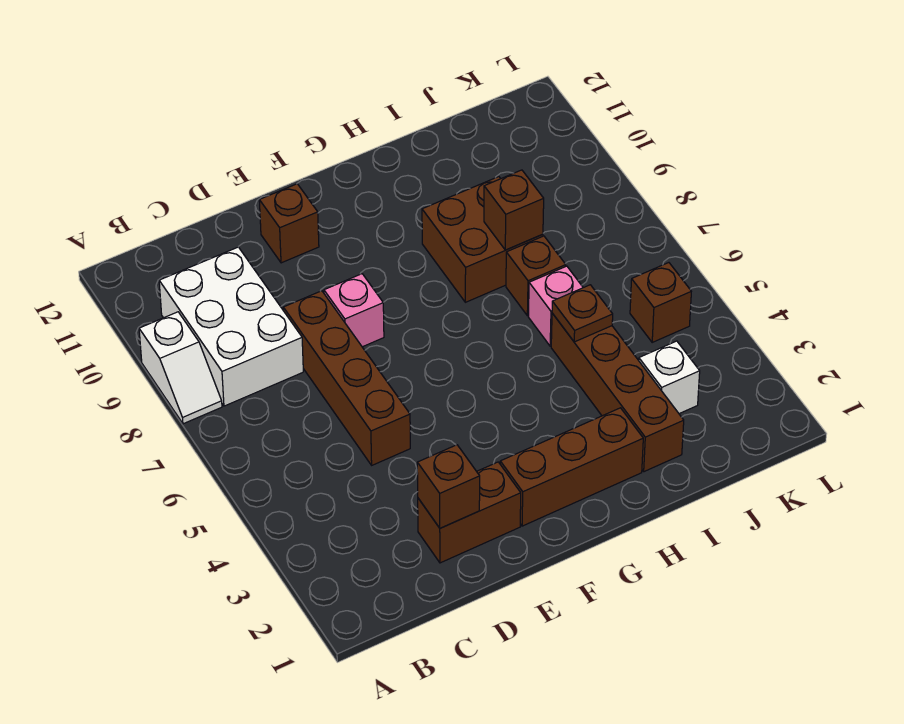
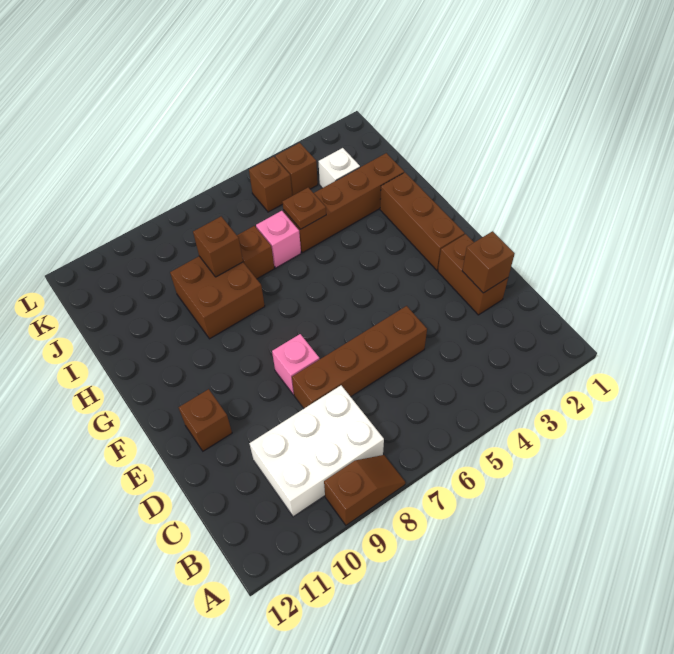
white slope A8:A9 level 1 top 9 -> brown slope A8:A9 level 1 top 9
none -> brown brick K4 level 1

